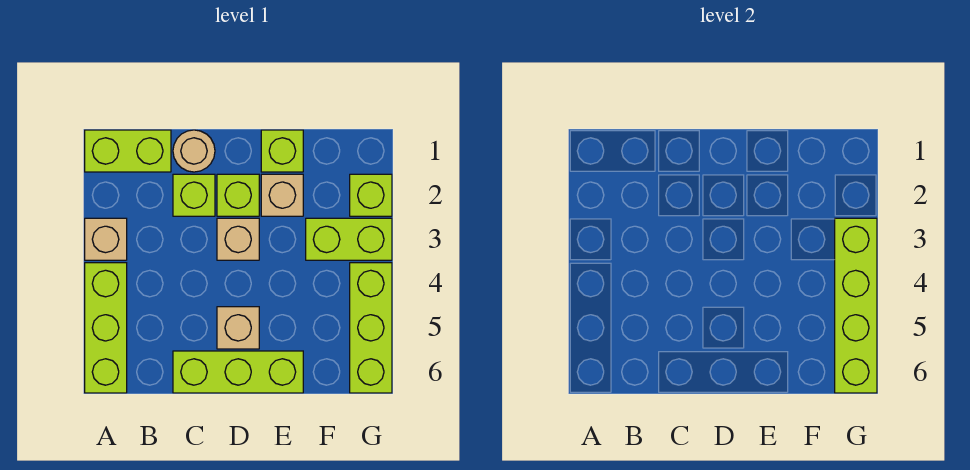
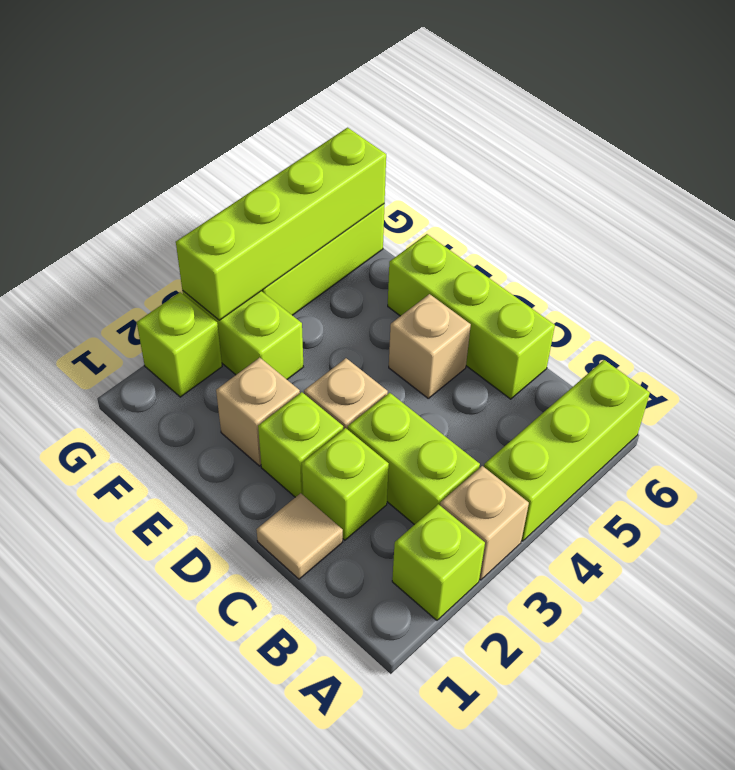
lime brick A1:B1 level 1 -> lime brick B3:C3 level 1
tan round brick C1 level 1 -> tan tile C1 level 1
lime brick E1 level 1 -> lime brick A2 level 1

